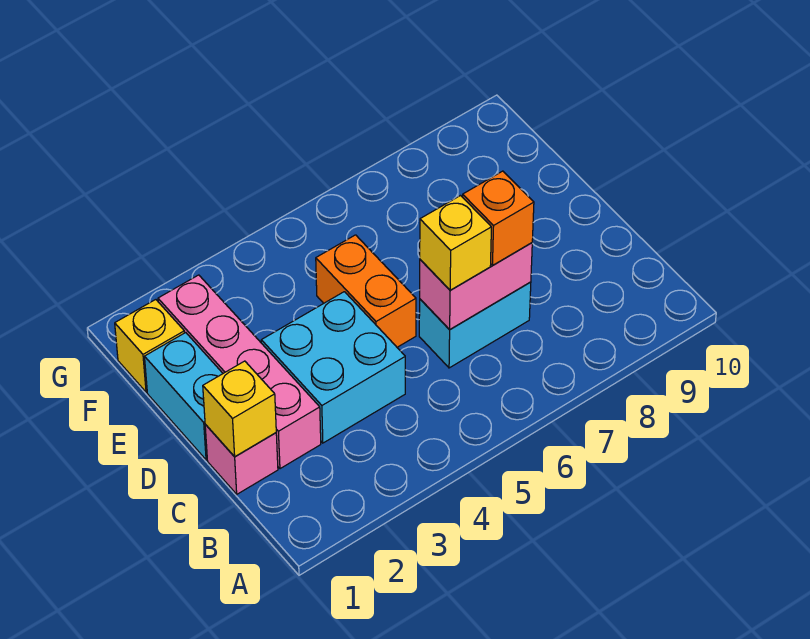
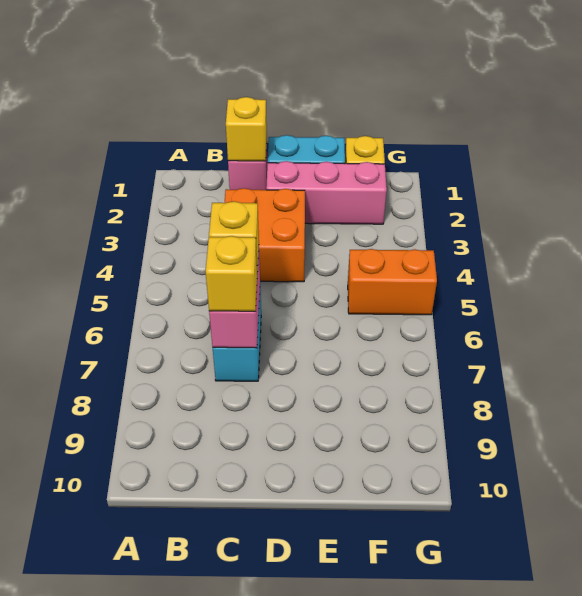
pink brick C2:F2 level 1 -> pink brick D2:F2 level 1
cyan brick C3:D4 level 1 -> orange brick C3:D4 level 1
orange brick C7 level 3 -> yellow brick C7 level 3
orange brick D5:E5 level 1 -> orange brick F5:G5 level 1

